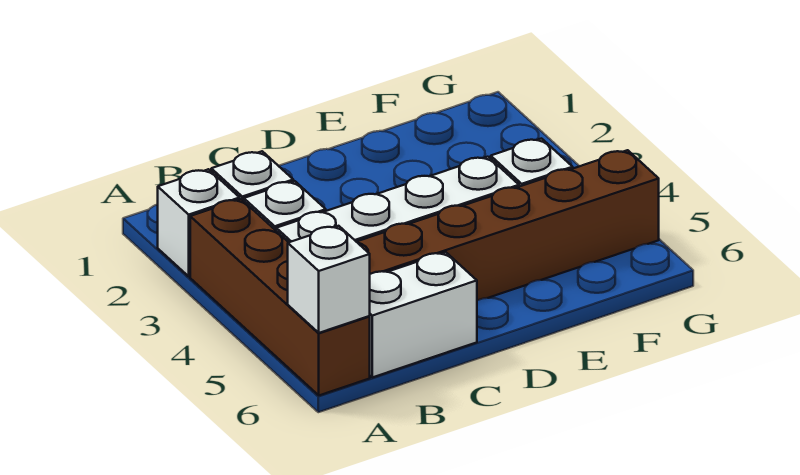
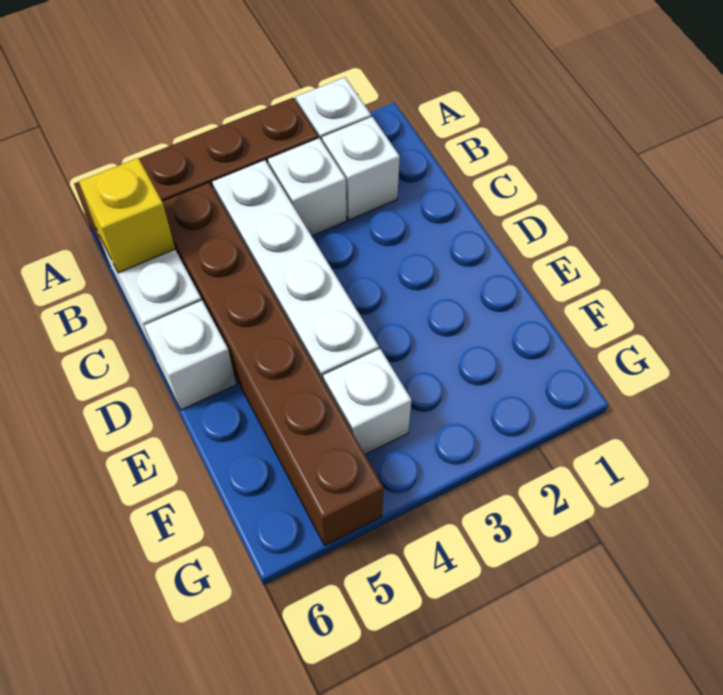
white brick A6 level 2 -> white brick D6 level 1
none -> yellow brick B6 level 2

